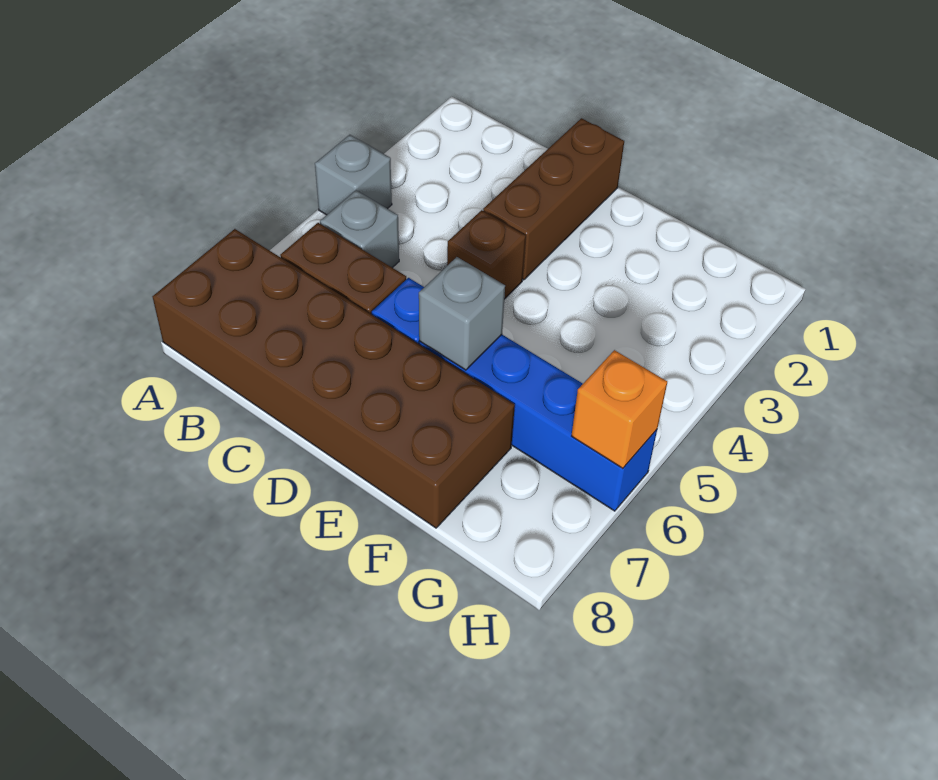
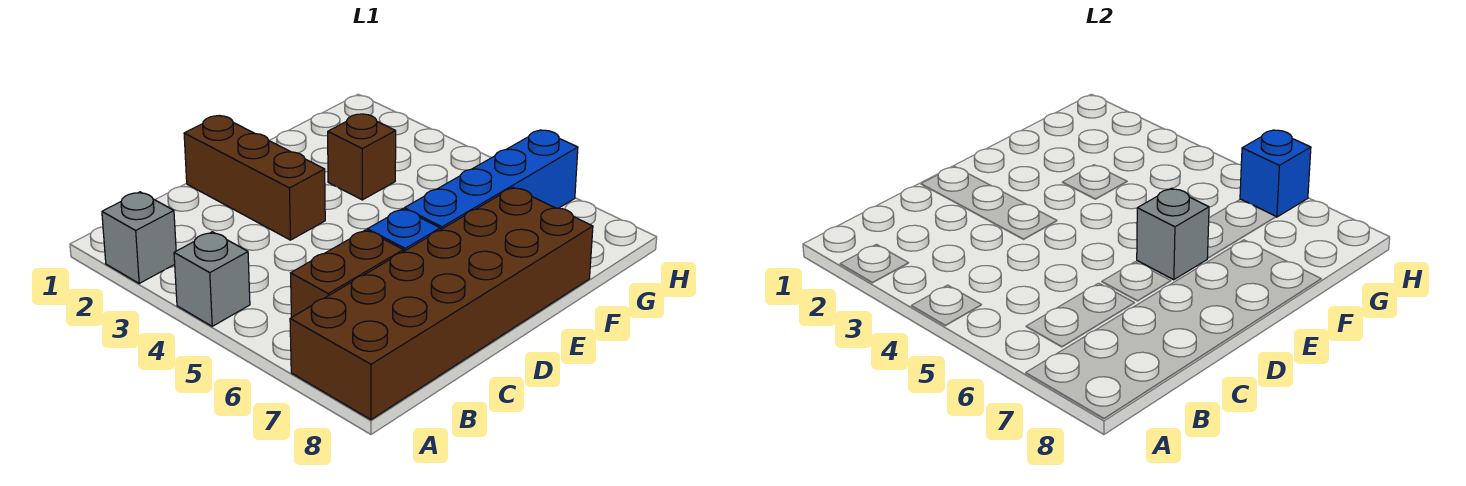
grey brick B5 level 1 -> grey brick A2 level 1
brown brick D4 level 1 -> brown brick F3 level 1
orange brick H6 level 2 -> blue brick H6 level 2

